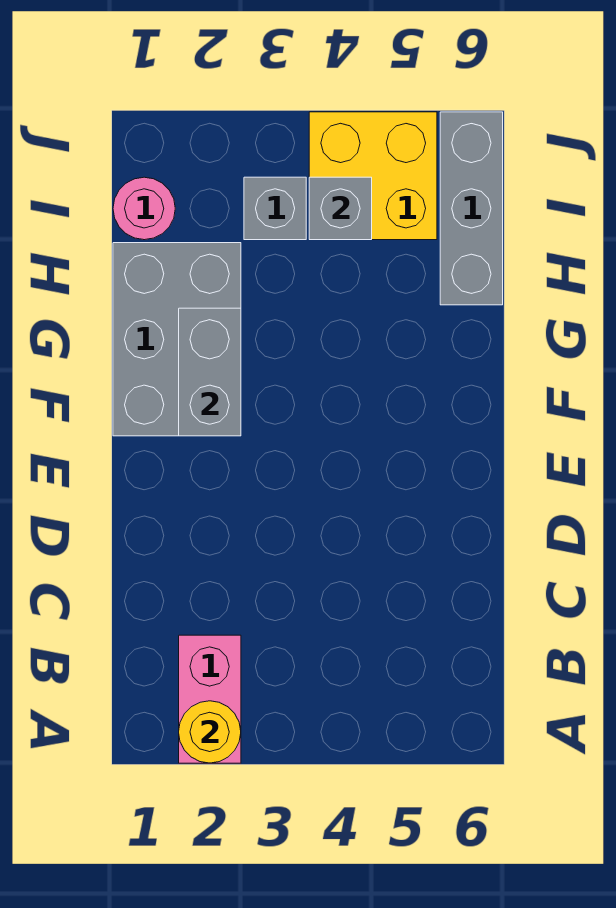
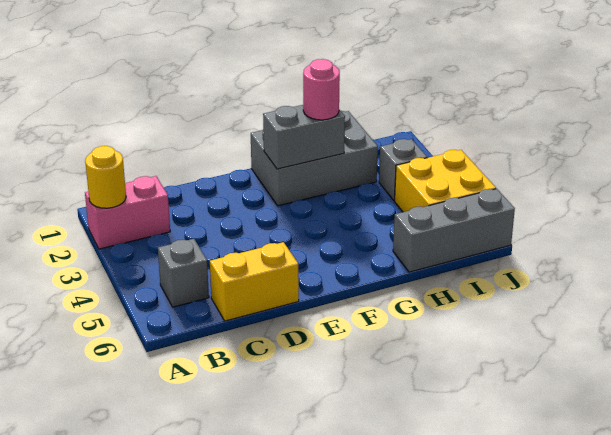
none -> yellow brick C6:D6 level 1
pink round brick I1 level 1 -> pink round brick G2 level 3
grey brick I4 level 2 -> grey brick B5 level 1

